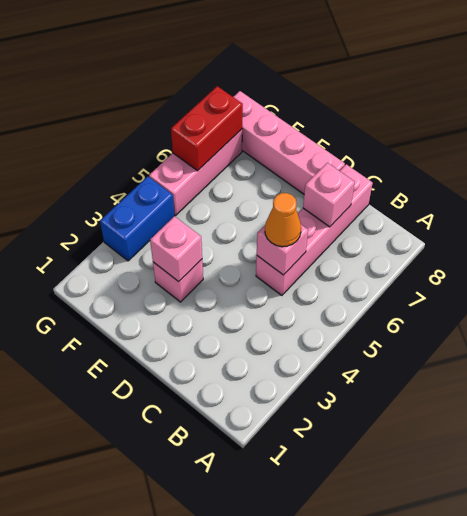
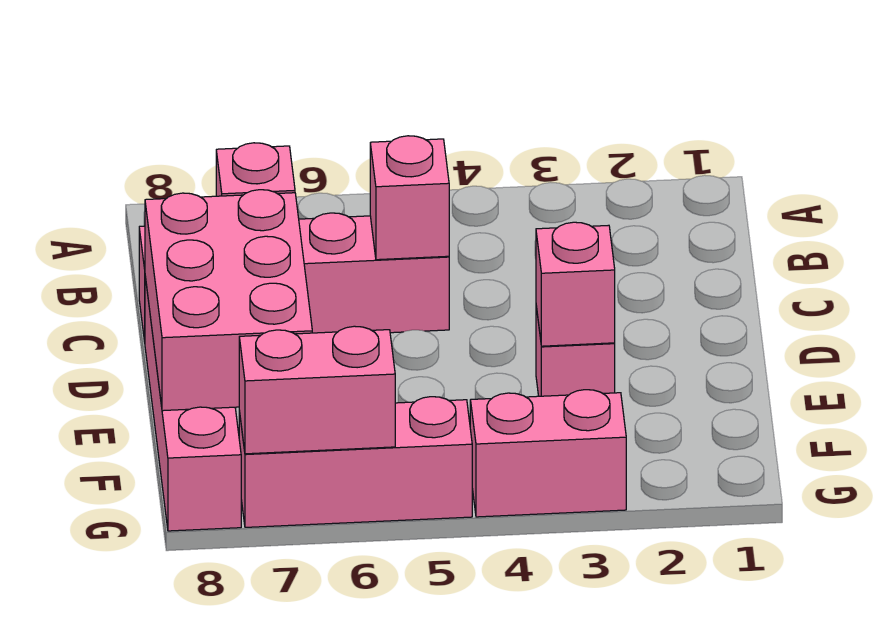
orange cone C5 level 3 -> none
none -> pink brick D7:F8 level 2
blue brick G3:G4 level 1 -> pink brick G3:G4 level 1
red brick G6:G7 level 2 -> pink brick G6:G7 level 2

